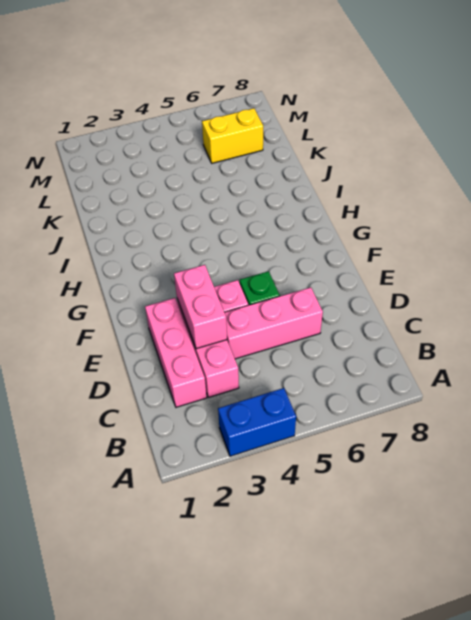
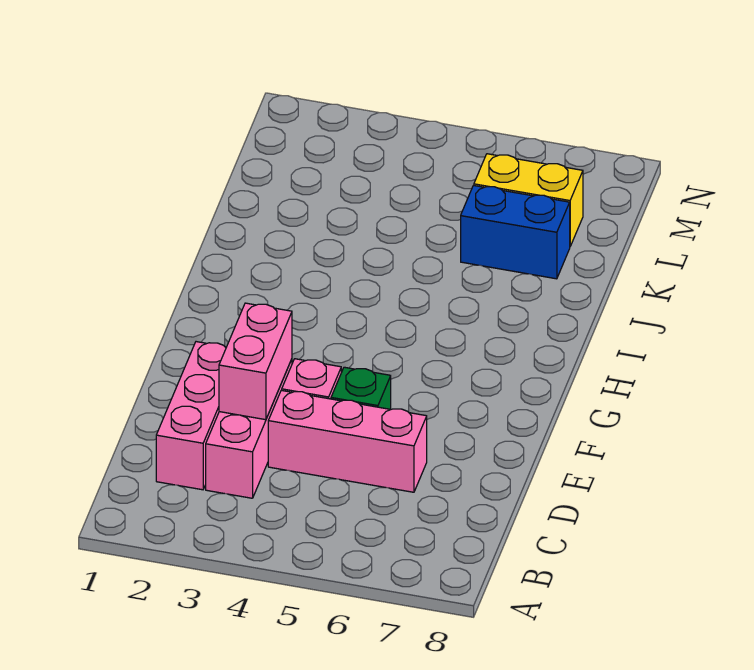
blue brick A3:A4 level 1 -> blue brick K6:K7 level 1

